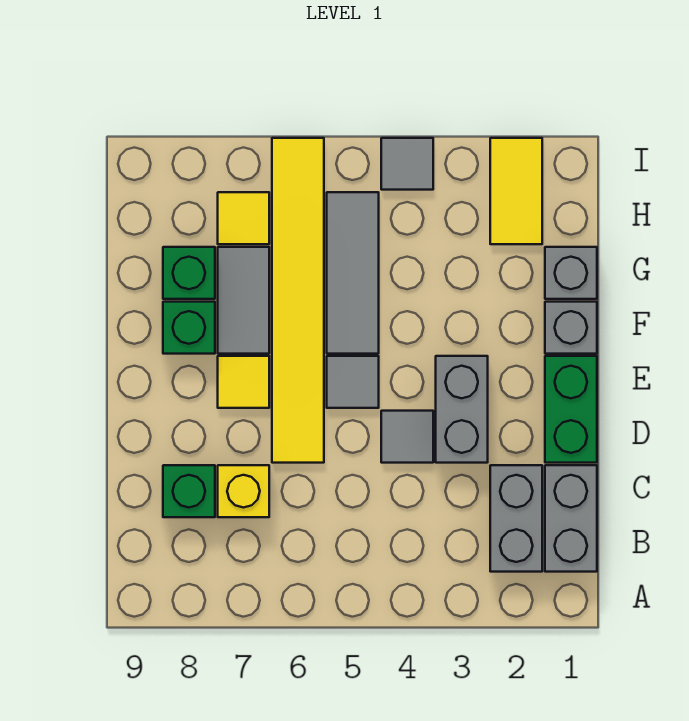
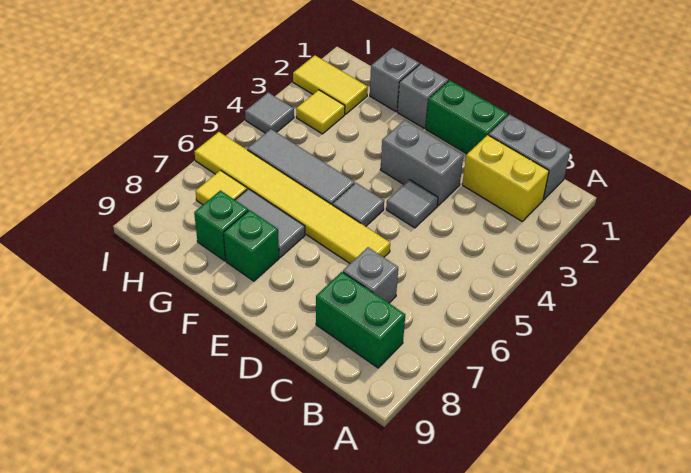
grey brick B2:C2 level 1 -> yellow brick B2:C2 level 1
yellow brick C7 level 1 -> grey brick C7 level 1
green brick C8 level 1 -> green brick B8:C8 level 1
yellow tile E7 level 1 -> yellow tile H3 level 1

